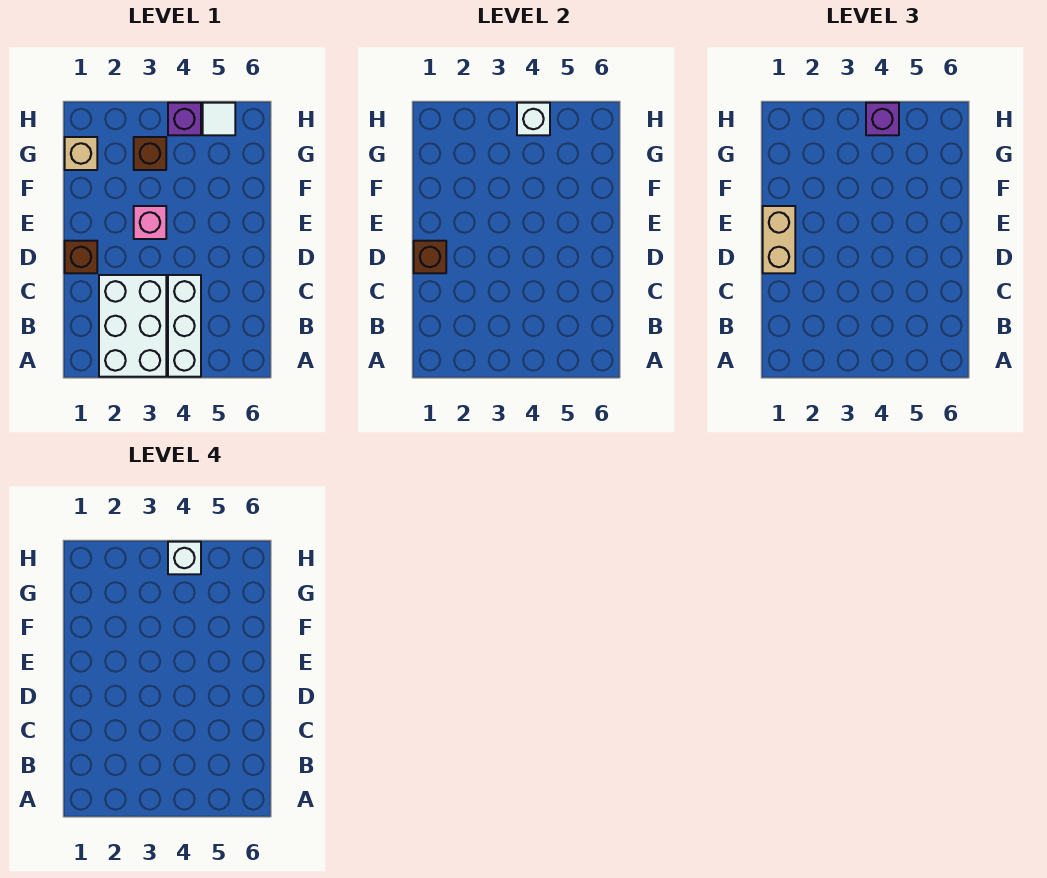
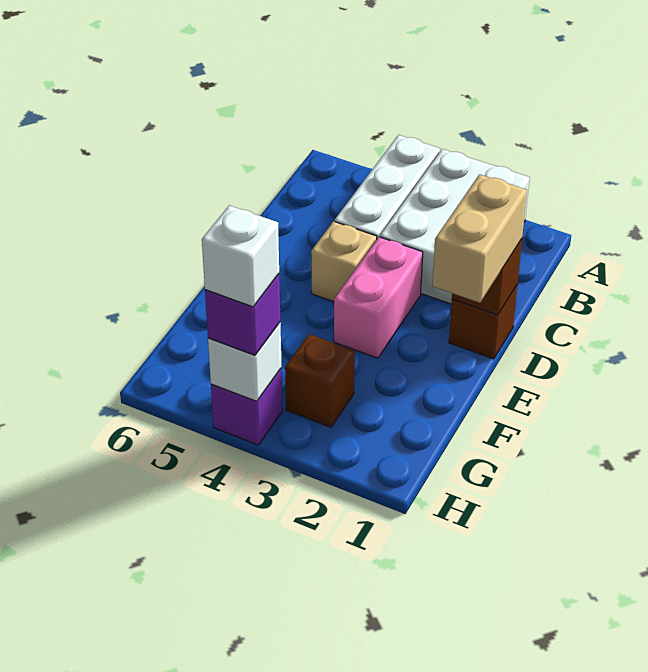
pink brick E3 level 1 -> pink brick D3:E3 level 1
tan brick G1 level 1 -> tan brick D4 level 1
white tile H5 level 1 -> none

